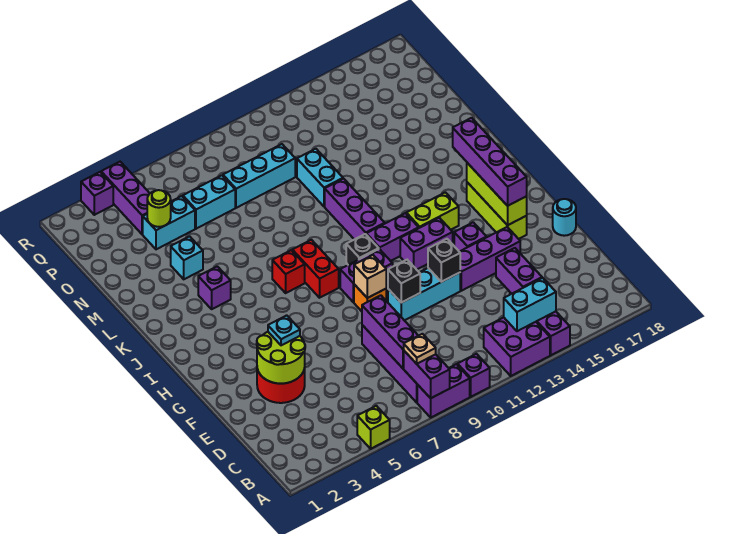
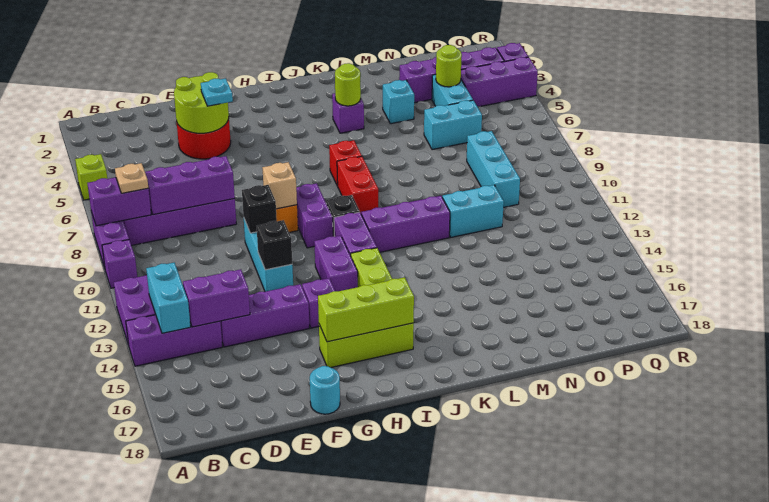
purple brick F13:F15 level 1 -> purple brick D14:F14 level 1
purple brick G16:J16 level 3 -> purple brick N3:Q3 level 1
red brick I8:J8 level 1 -> red brick J8:J9 level 1
none -> lime round brick K4 level 2
cyan brick O6:O7 level 1 -> cyan brick N6:O6 level 1

